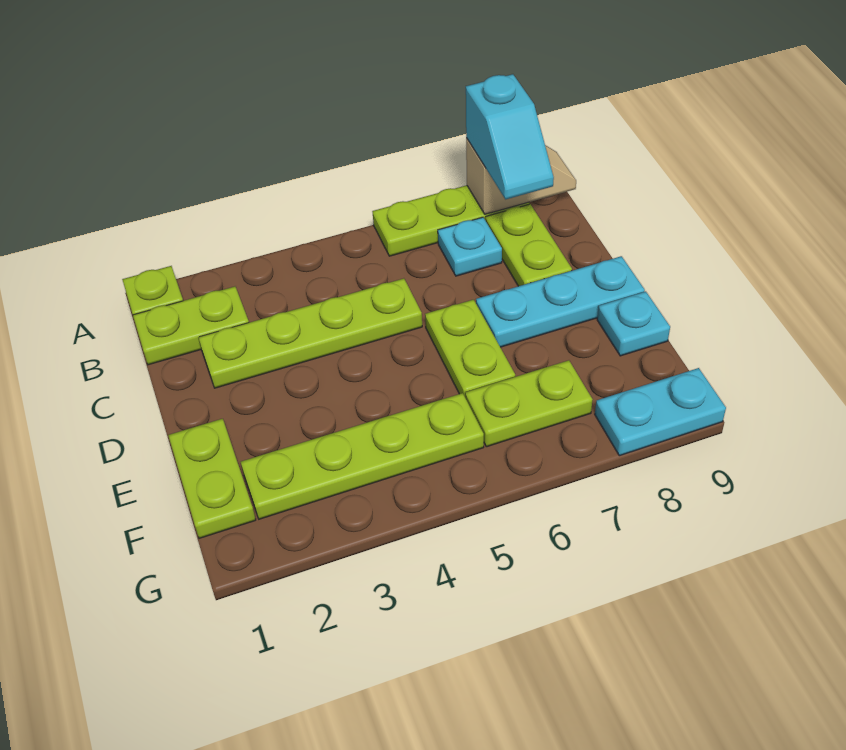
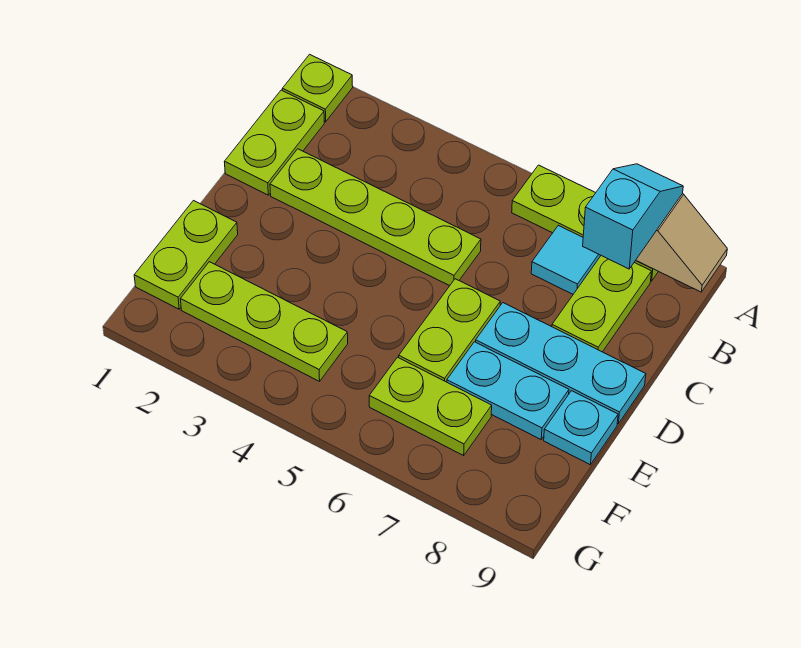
cyan slope A8:B8 level 3 top A -> cyan slope A8:B8 level 3 top B
lime plate B1:B2 level 1 -> lime plate B1:C1 level 1
cyan plate B7 level 1 -> cyan tile B7 level 1
lime plate F2:F5 level 1 -> lime plate F2:F4 level 1
cyan plate G8:G9 level 1 -> cyan plate E7:E8 level 1

